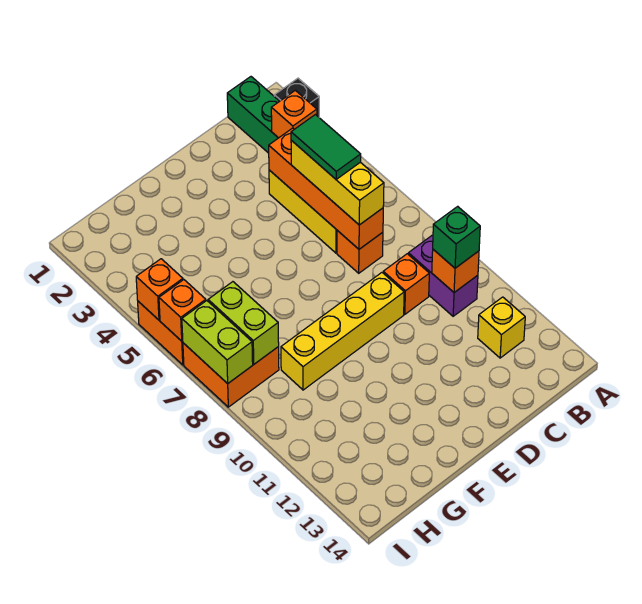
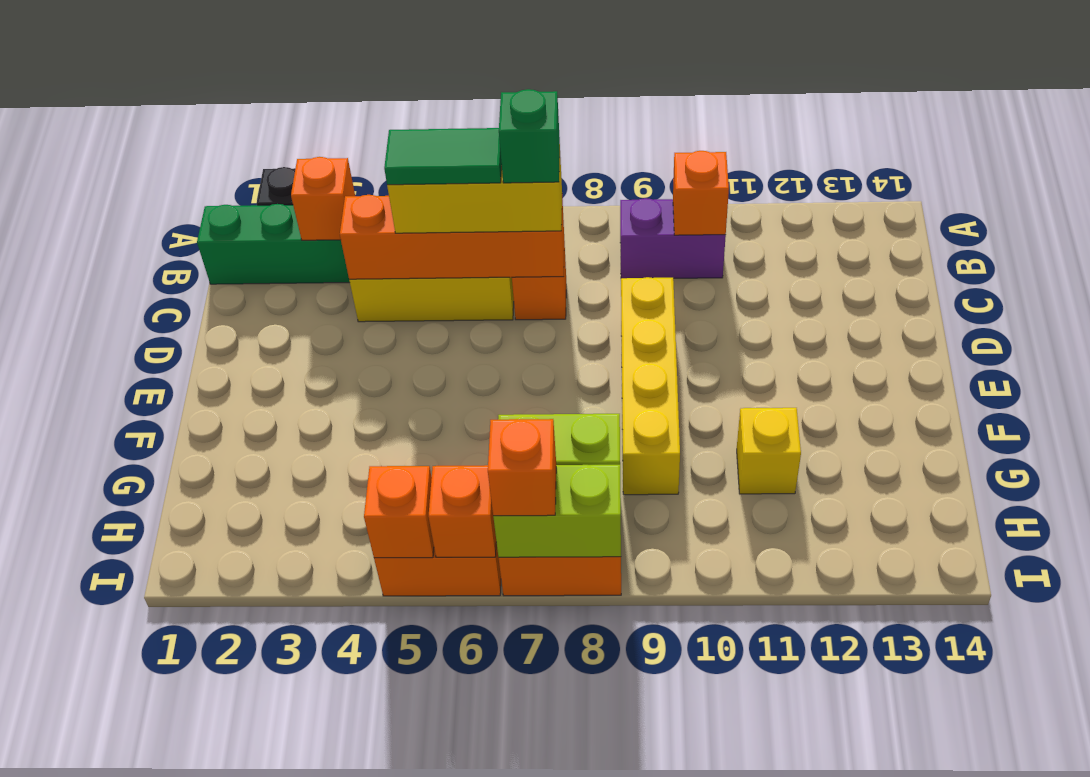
green brick B10 level 3 -> green brick C7 level 4
yellow brick B12 level 1 -> yellow brick G11 level 1
orange brick C9 level 1 -> orange brick I7 level 3

